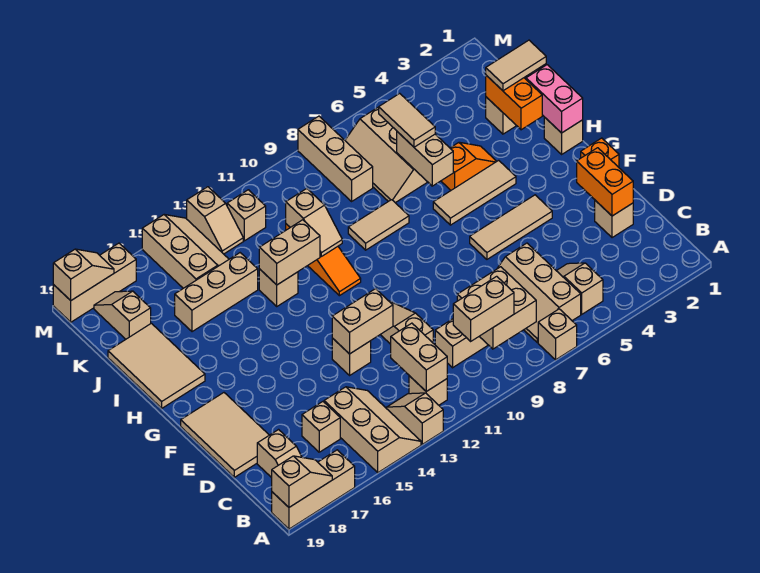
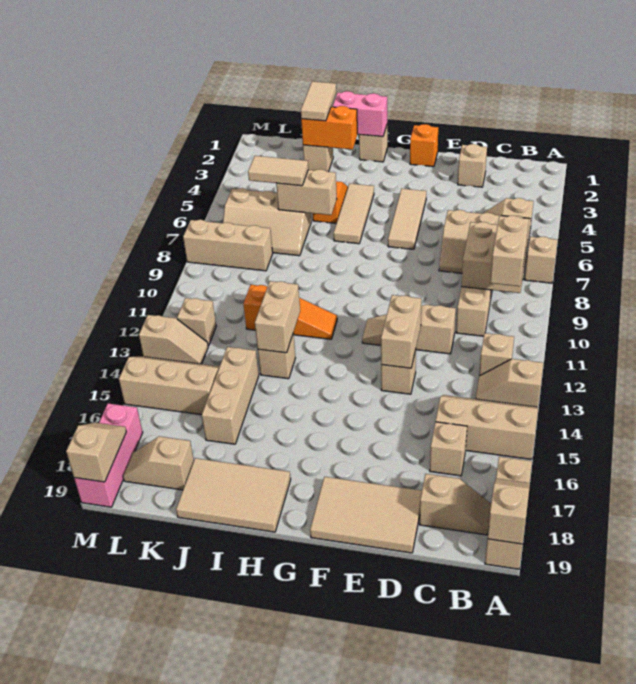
tan brick B12:C12 level 2 -> none
orange brick D2:E2 level 2 -> none
tan tile I8:I9 level 1 -> none
tan slope I11:J11 level 2 top J -> none
tan brick M17:M19 level 1 -> pink brick M17:M19 level 1

